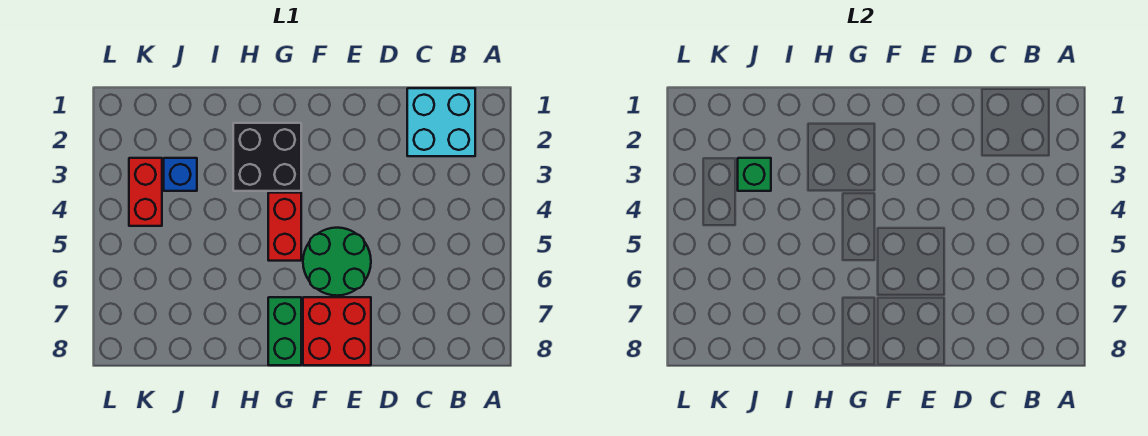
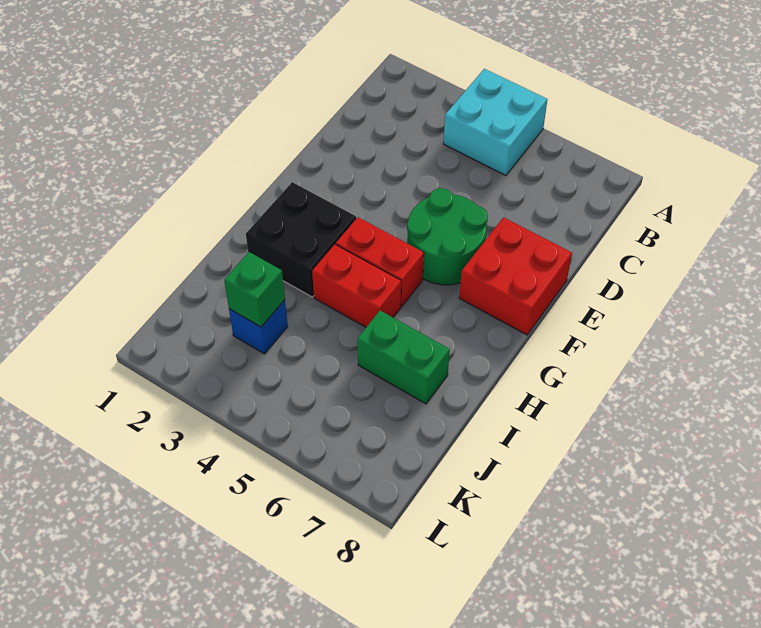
cyan brick B1:C2 level 1 -> cyan brick A4:B5 level 1
green brick G7:G8 level 1 -> green brick I6:I7 level 1
red brick K3:K4 level 1 -> red brick H4:H5 level 1

